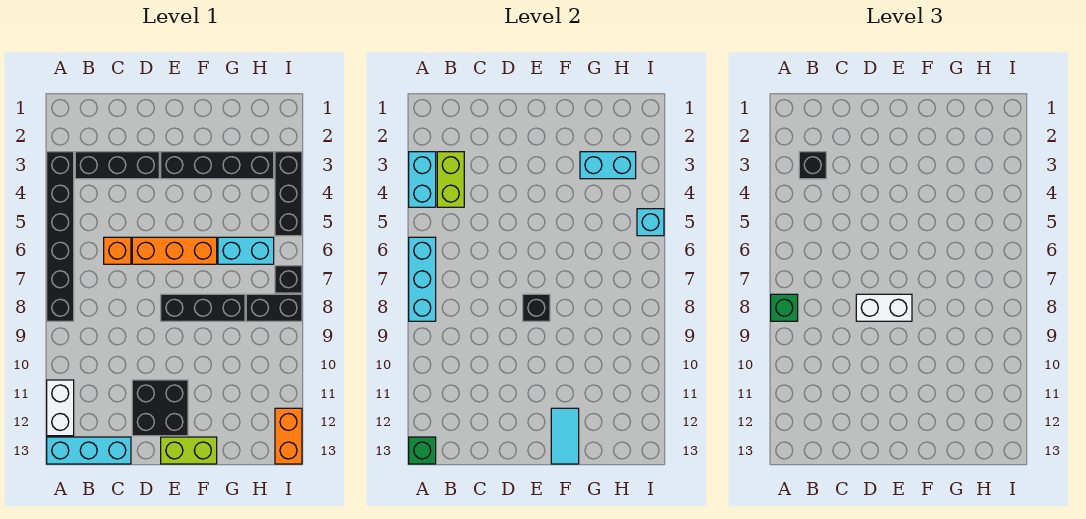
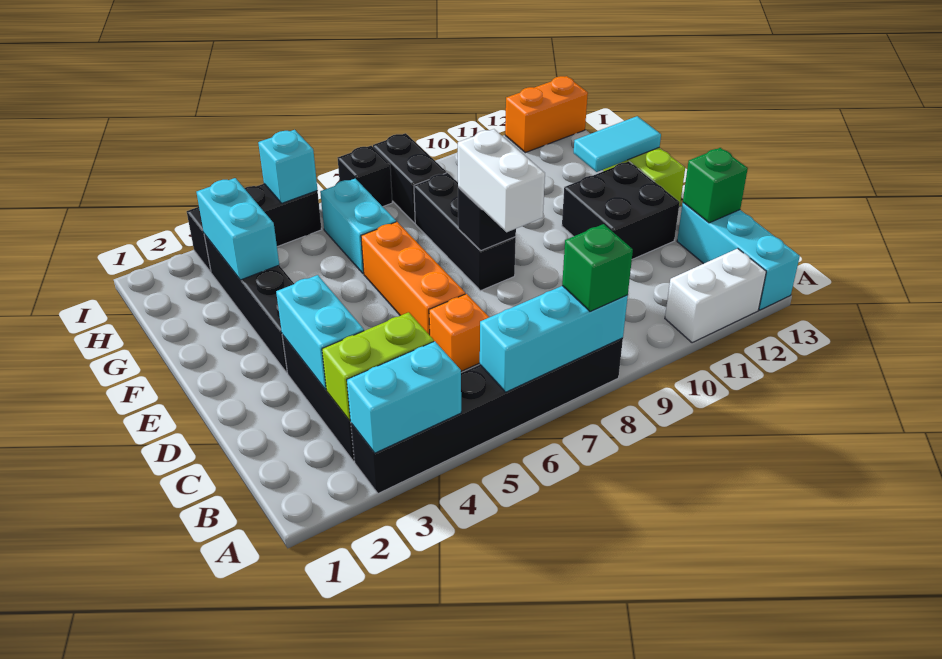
green brick A13 level 2 -> green brick C13 level 2
black brick B3 level 3 -> none
none -> cyan brick C3:D3 level 2

